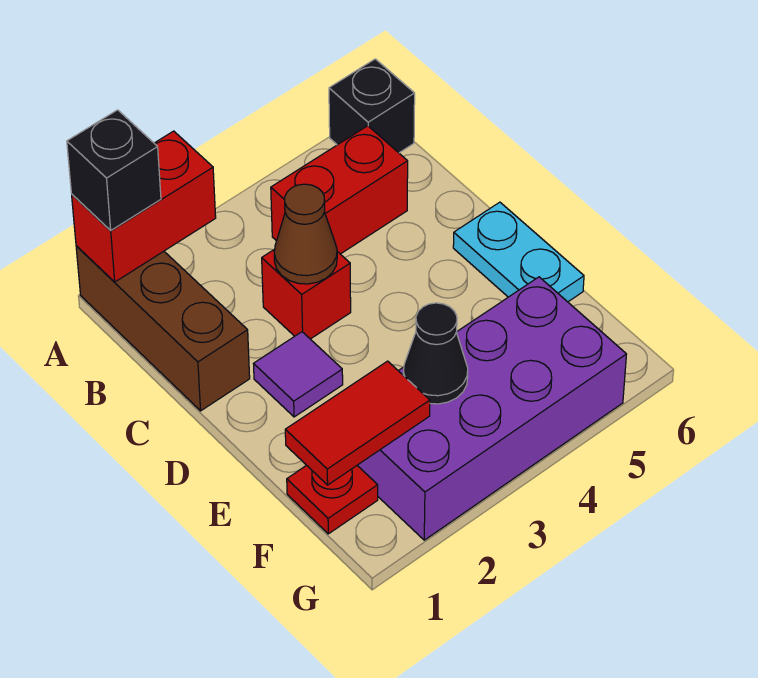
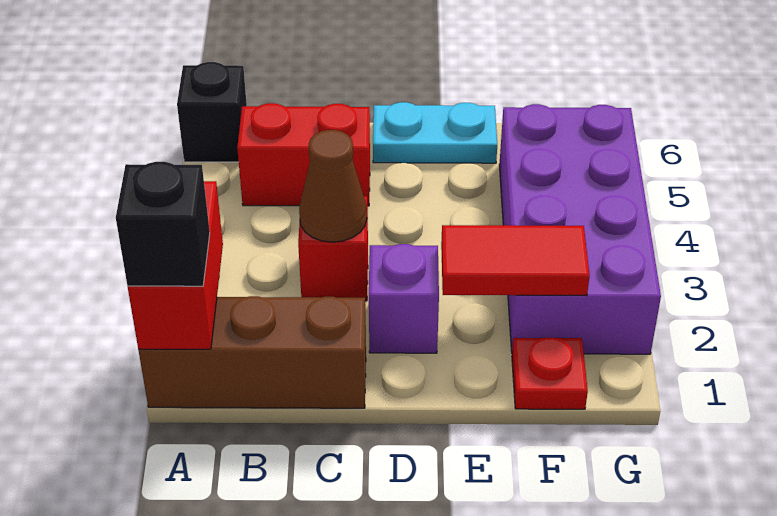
red brick B4:B5 level 1 -> red brick B5:C5 level 1
purple tile D2 level 1 -> purple brick D2 level 1
red tile F1:F2 level 2 -> red tile E2:F2 level 2
black cone F3 level 2 -> none

